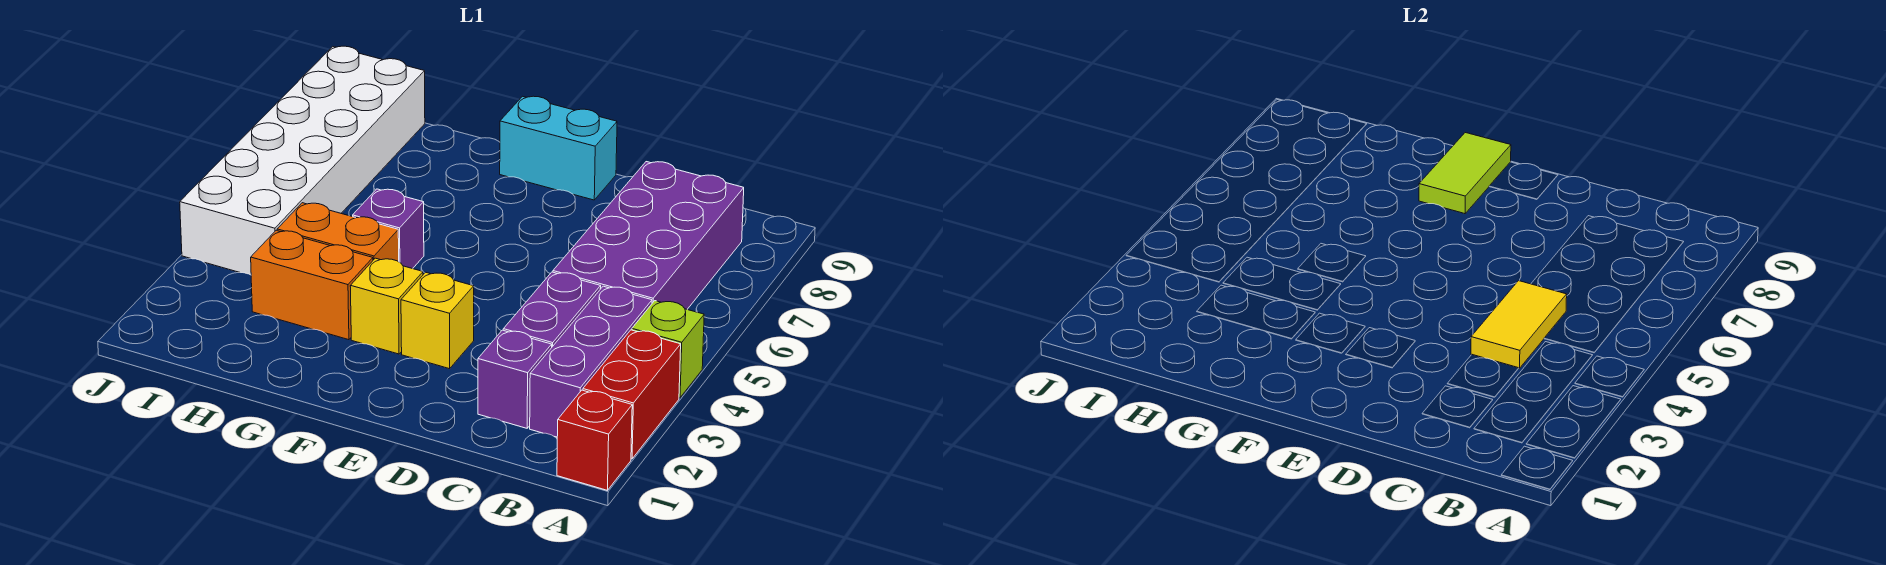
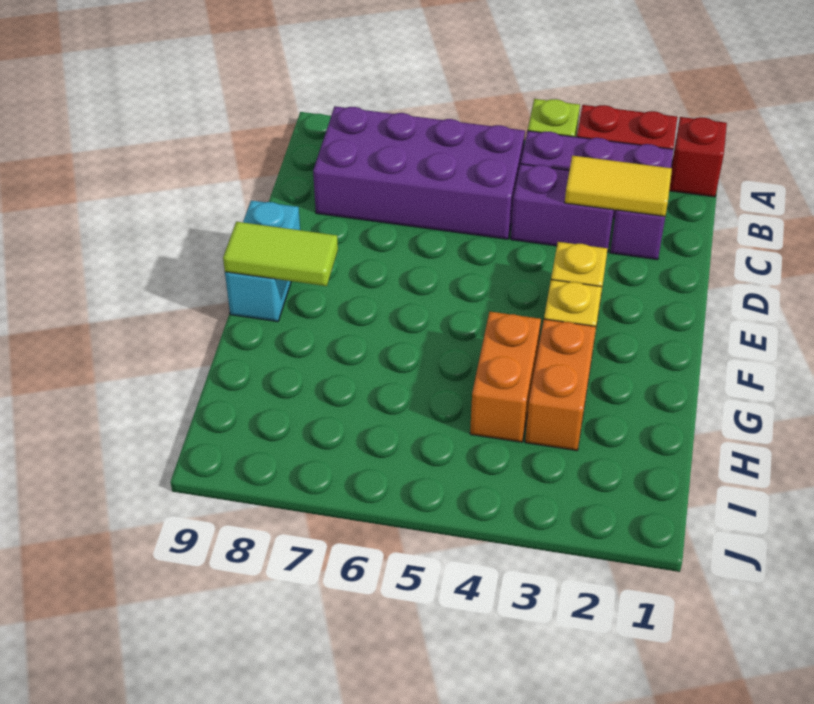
yellow tile C4:C5 level 2 -> yellow tile C2:C3 level 2
purple brick G5 level 1 -> none
white brick I4:J9 level 1 -> none

